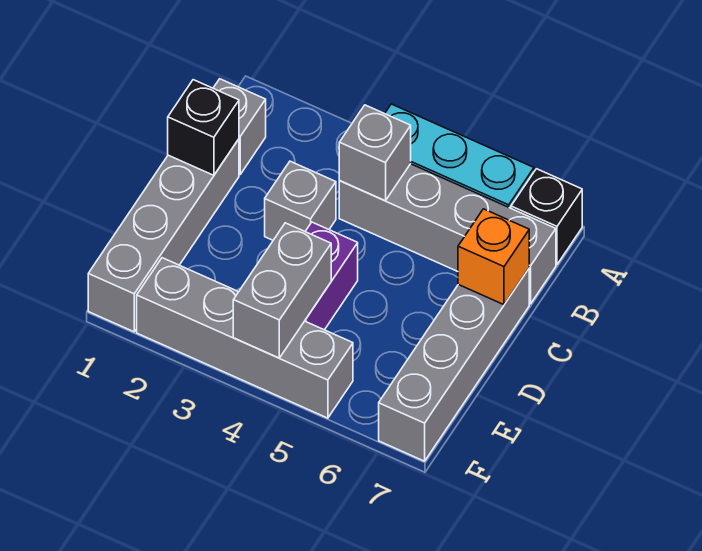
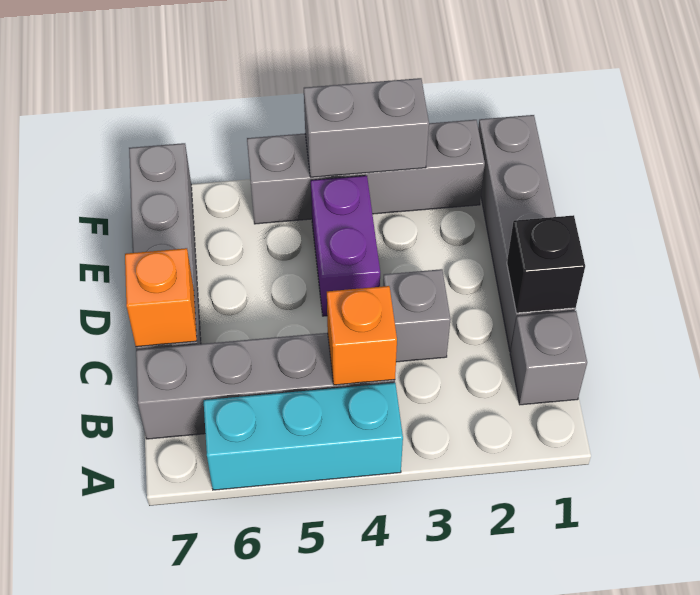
black brick A7 level 1 -> none
grey brick B4 level 2 -> orange brick B4 level 2
grey brick E4:F4 level 2 -> grey brick F3:F4 level 2

